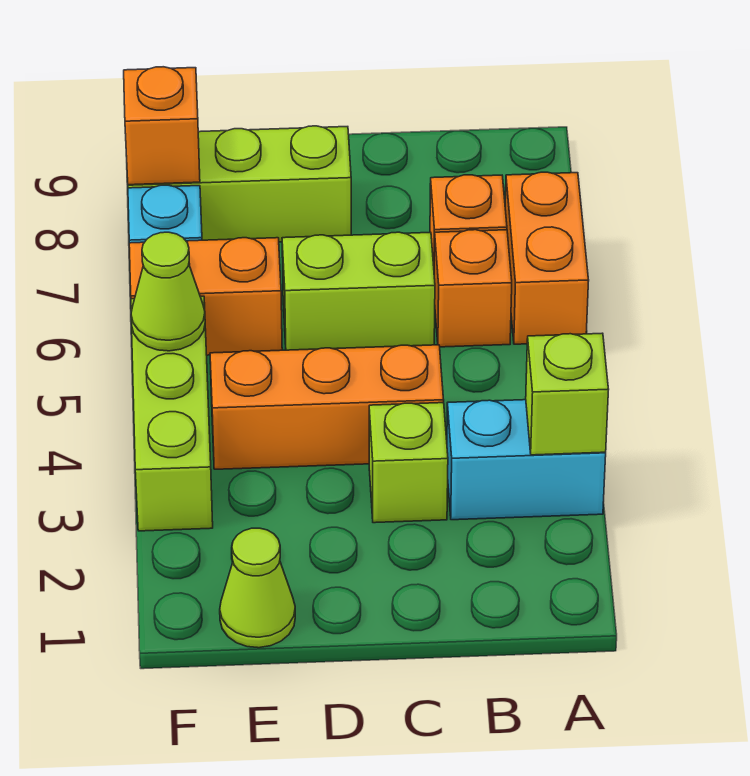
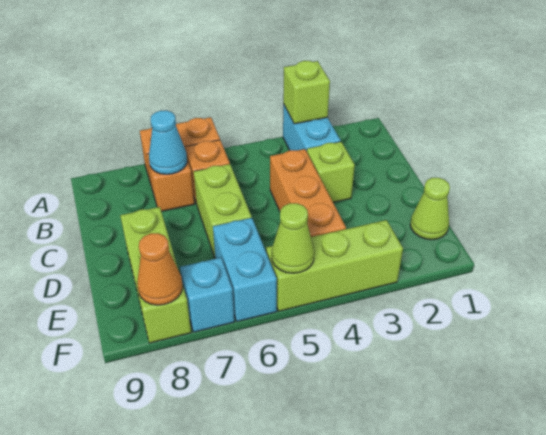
none -> cyan cone B7 level 2
orange brick E6:F6 level 1 -> cyan brick E6:F6 level 1
orange brick F8 level 2 -> orange cone F8 level 2

